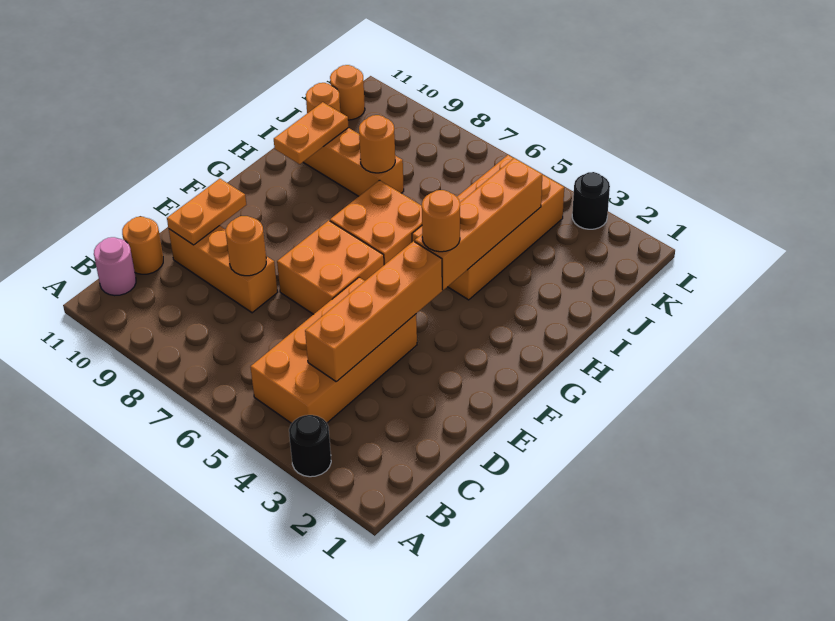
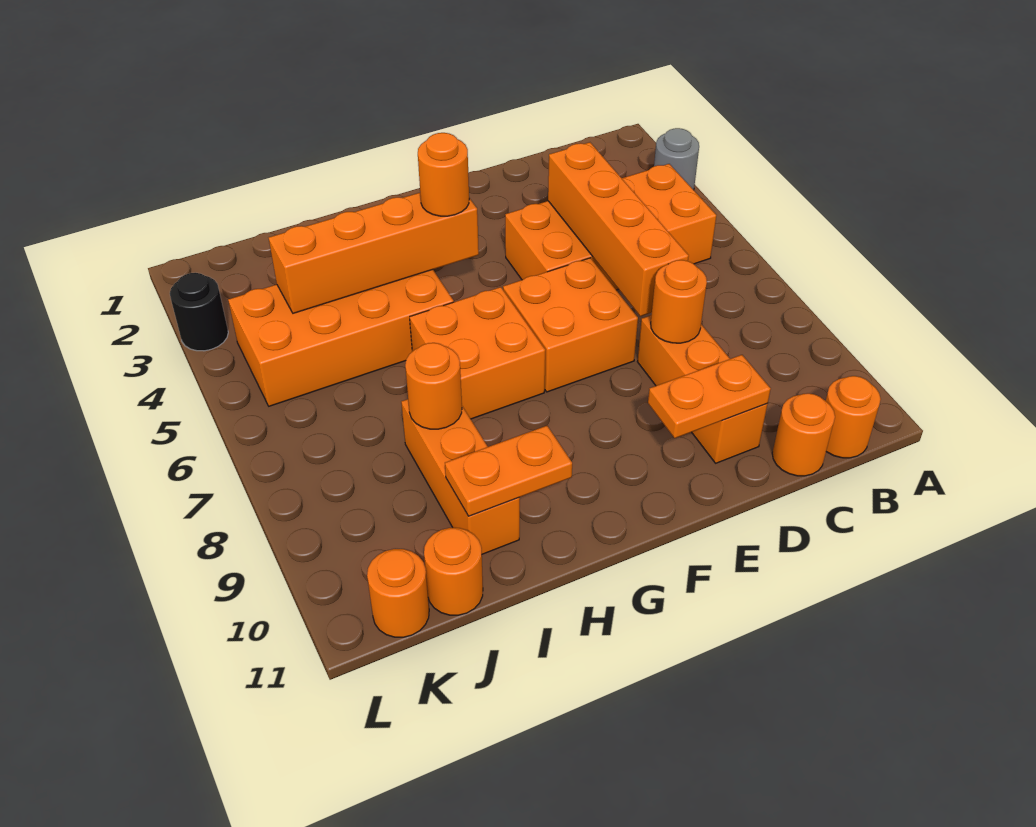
black round brick A3 level 1 -> grey round brick A3 level 1
pink round brick B11 level 1 -> orange round brick B11 level 1
orange brick C4:F4 level 2 -> orange brick D4:D7 level 2

